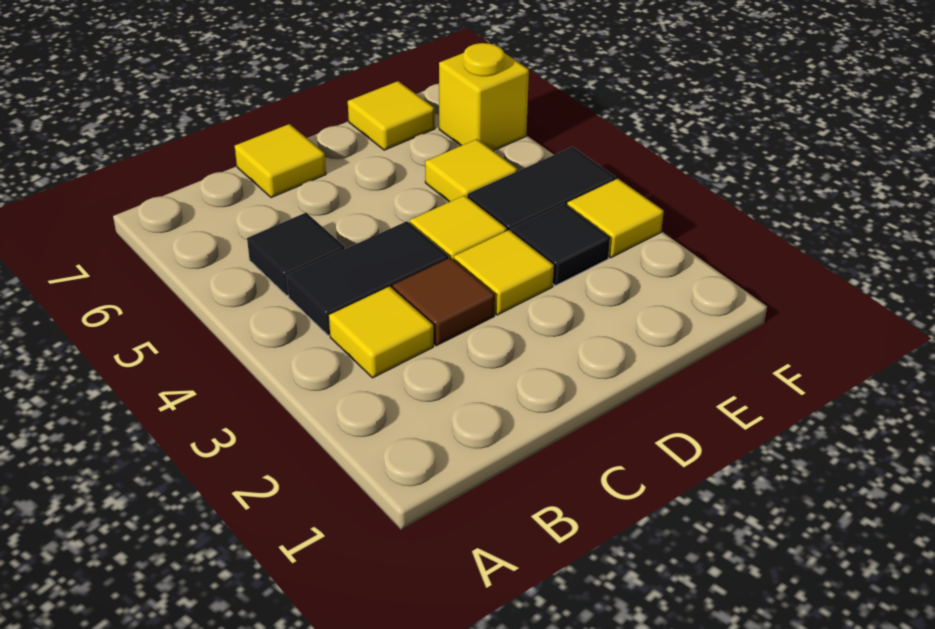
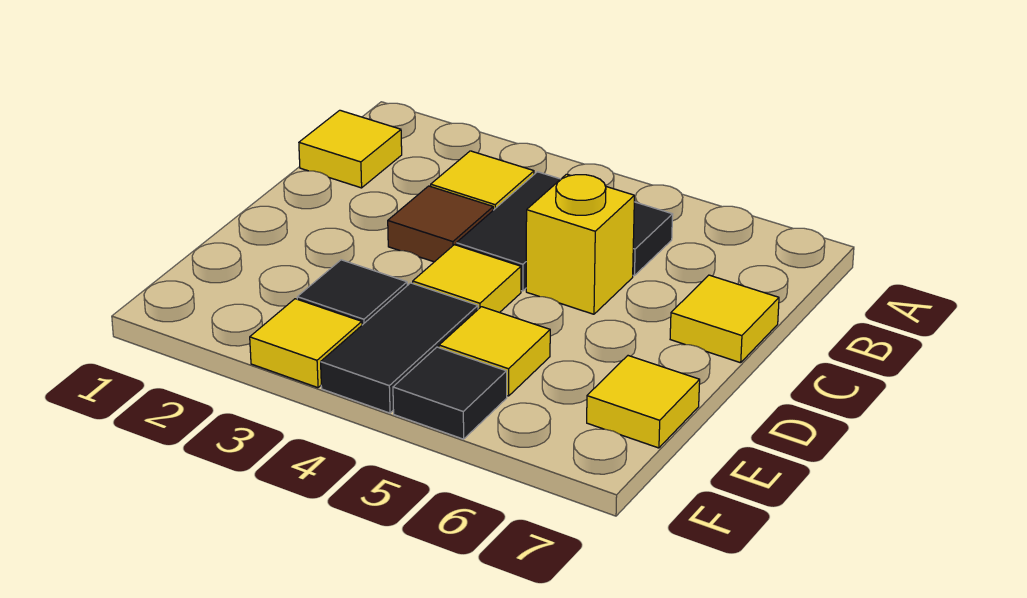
yellow tile D3 level 1 -> yellow tile B1 level 1
none -> black tile F5 level 1
yellow brick F6 level 1 -> yellow brick C5 level 1

